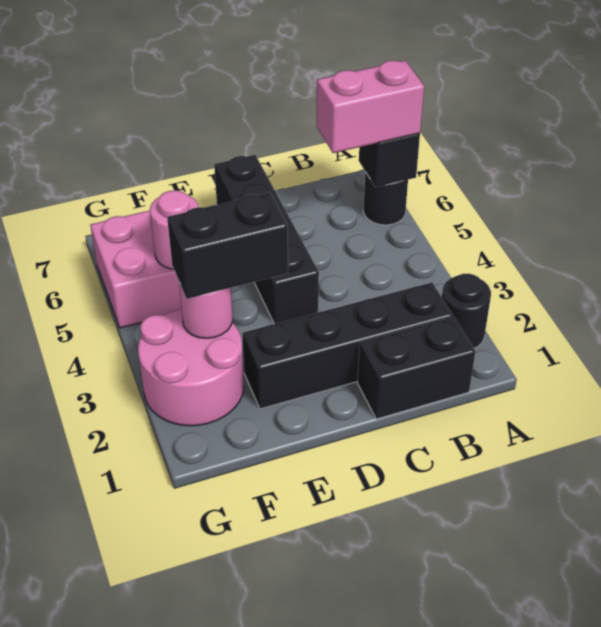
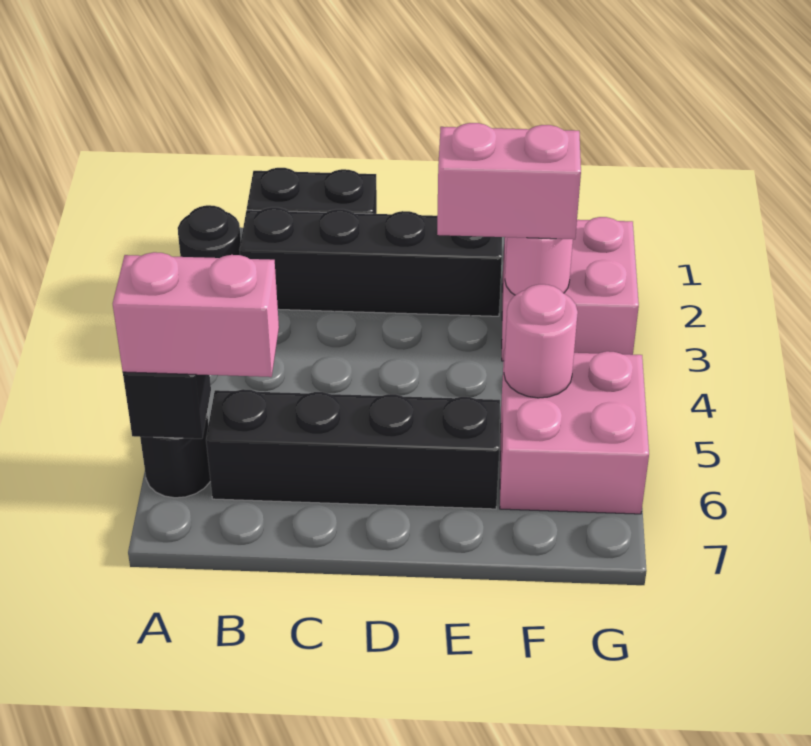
black brick D4:D7 level 1 -> black brick B6:E6 level 1
black brick E3:F3 level 3 -> pink brick E3:F3 level 3
pink round brick F2:G3 level 1 -> pink brick F2:G3 level 1

